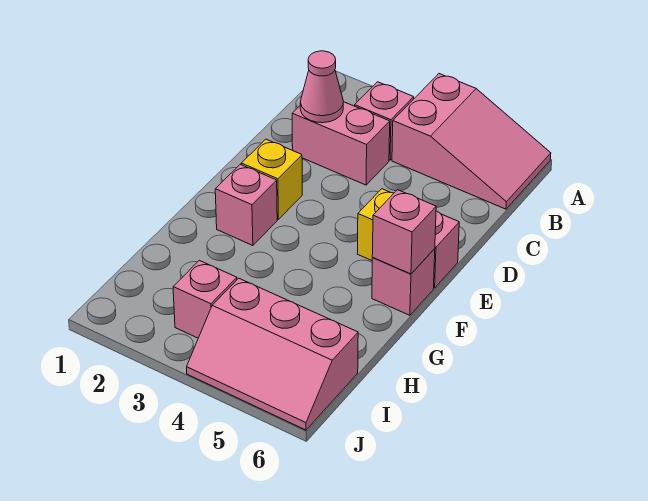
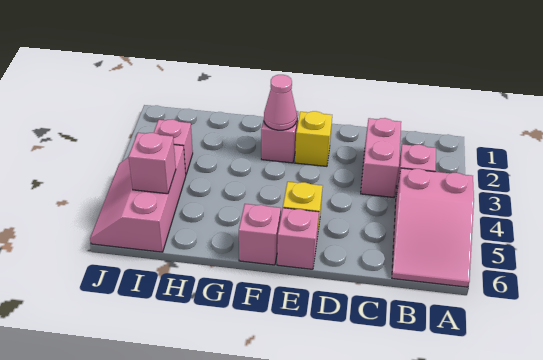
pink cone C2 level 2 -> pink cone F2 level 2
pink brick F6 level 2 -> pink brick I5 level 2

